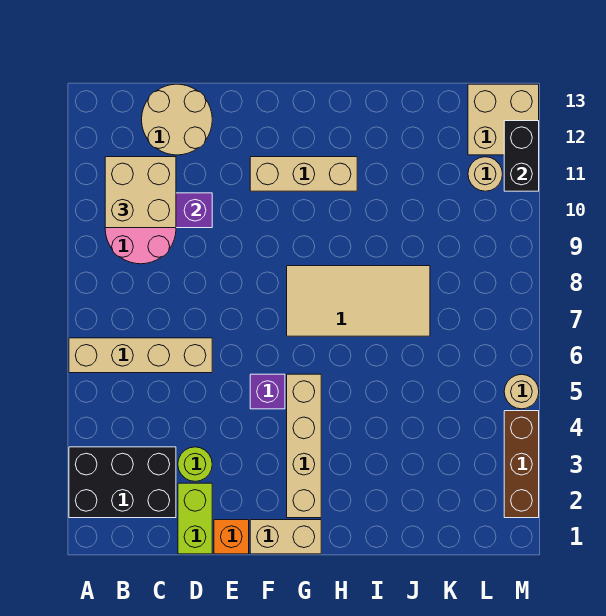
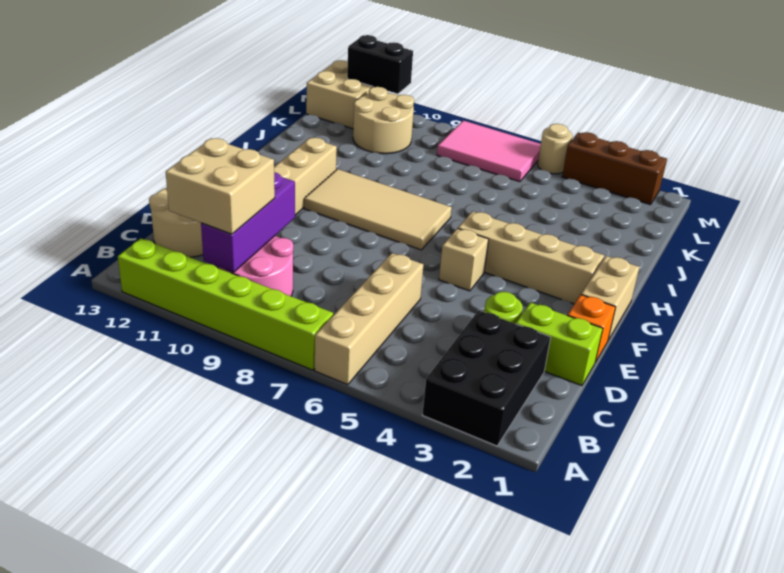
none -> lime brick A7:A12 level 1
purple brick F5 level 1 -> tan brick F5 level 1
tan tile G7:J8 level 1 -> tan tile G7:H10 level 1
none -> pink tile L6:M8 level 1
tan round brick L11 level 1 -> tan round brick K10:L11 level 1

